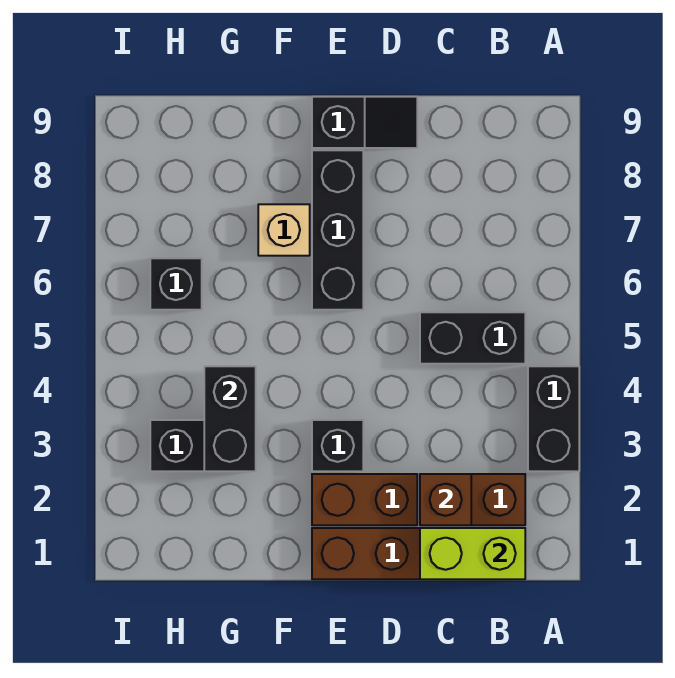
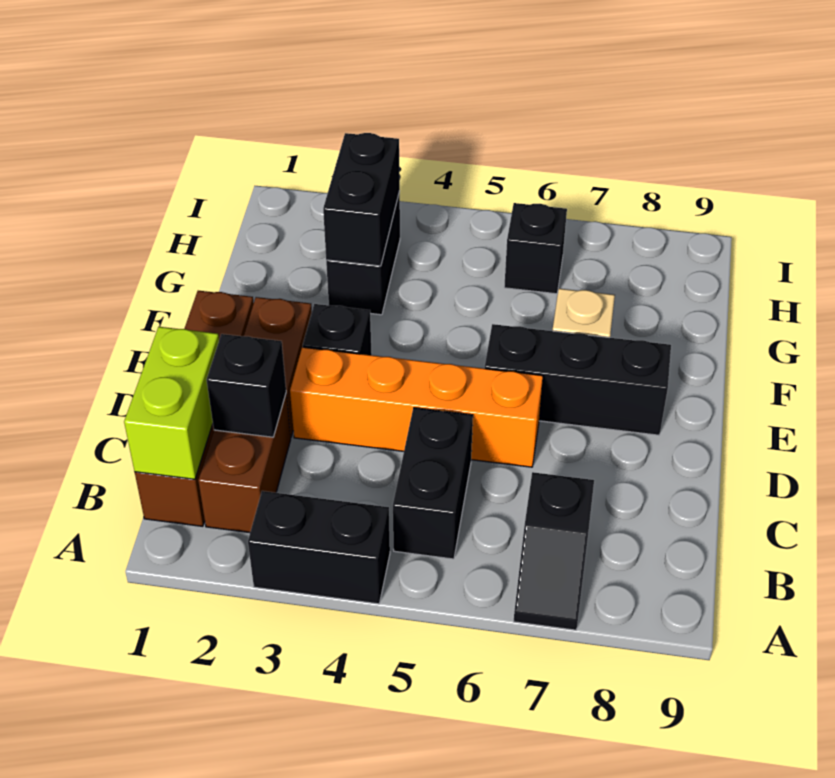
brown brick C2 level 2 -> black brick C2 level 2
none -> orange brick D3:D6 level 1
black slope D9:E9 level 1 top E -> black slope A7:B7 level 1 top B
black brick G3:G4 level 2 -> black brick G3:H3 level 2

